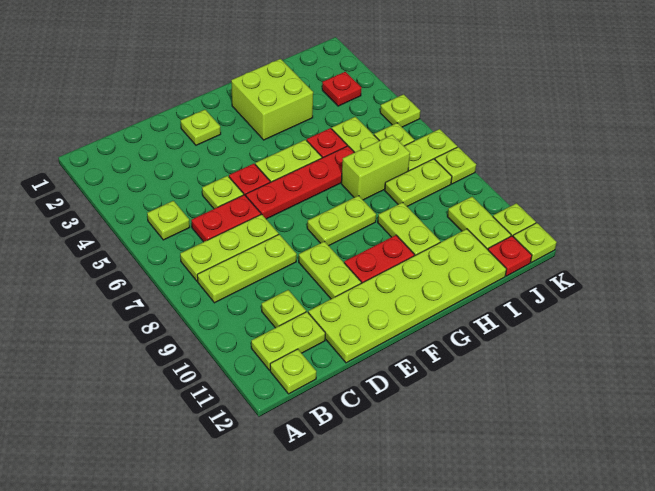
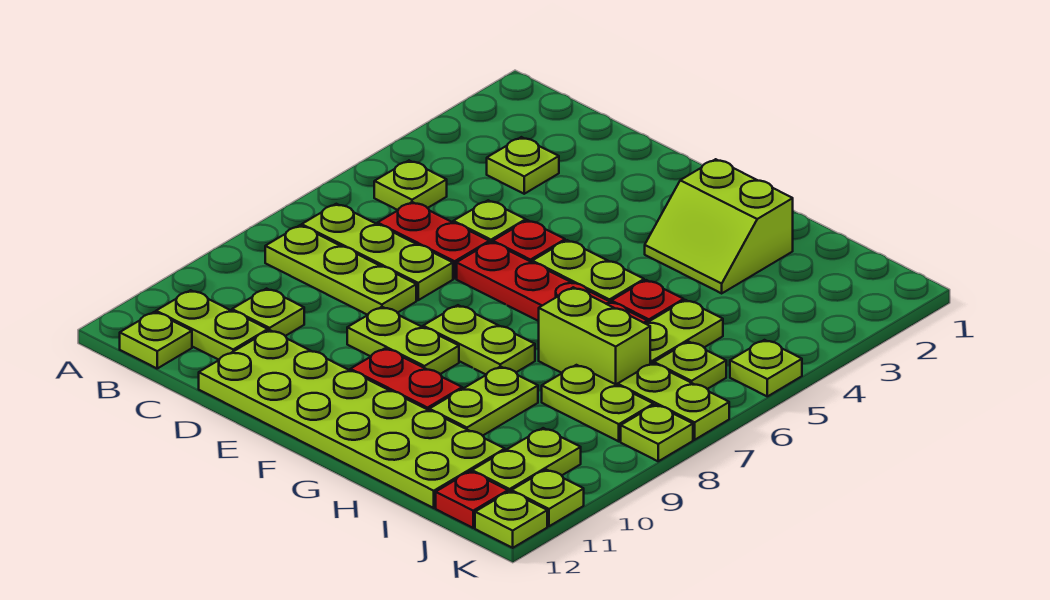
lime plate E2 level 1 -> lime plate C3 level 1
lime plate E9:E10 level 1 -> lime plate E9:F9 level 1
lime brick G2:H3 level 1 -> lime slope G2:H3 level 1 top 2
red plate J3 level 1 -> none

